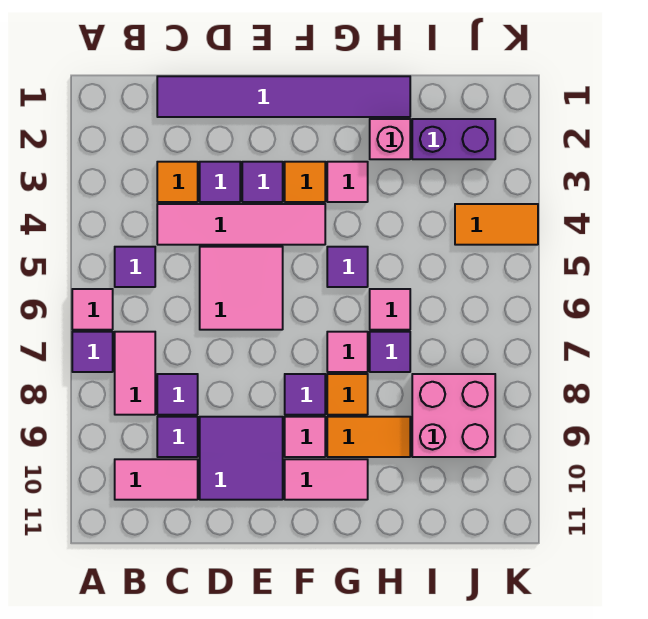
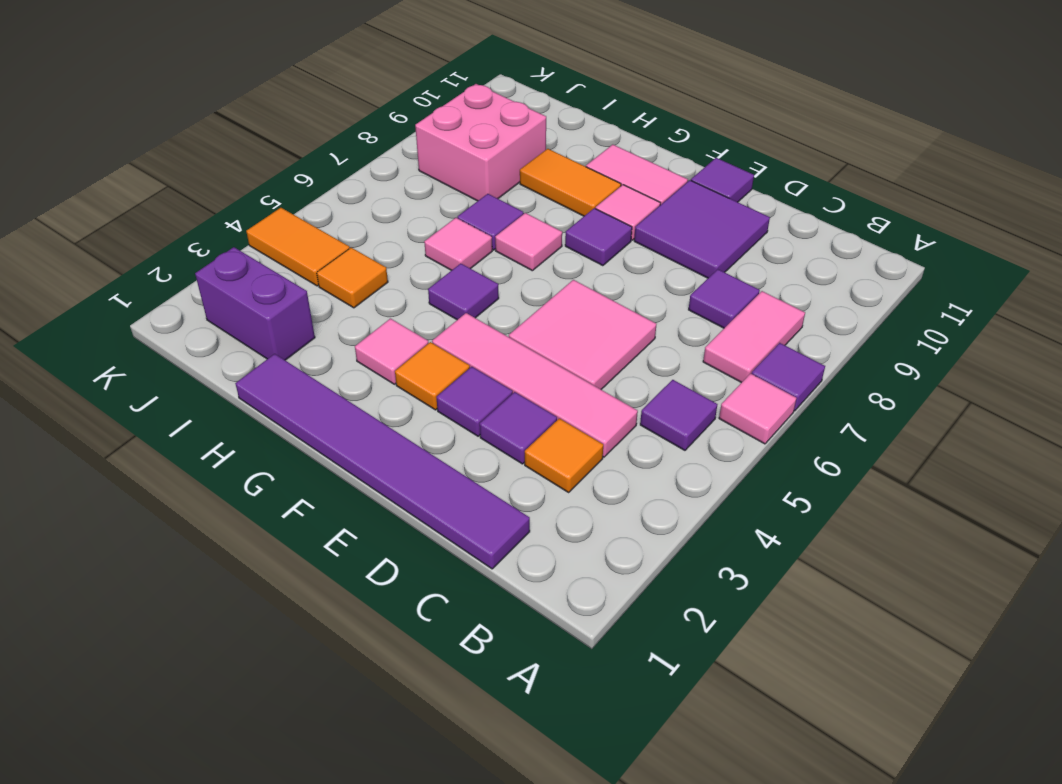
pink tile B10:C10 level 1 -> none
purple tile C9 level 1 -> purple tile E11 level 1
orange tile G8 level 1 -> orange tile I4 level 1
pink brick H2 level 1 -> none

